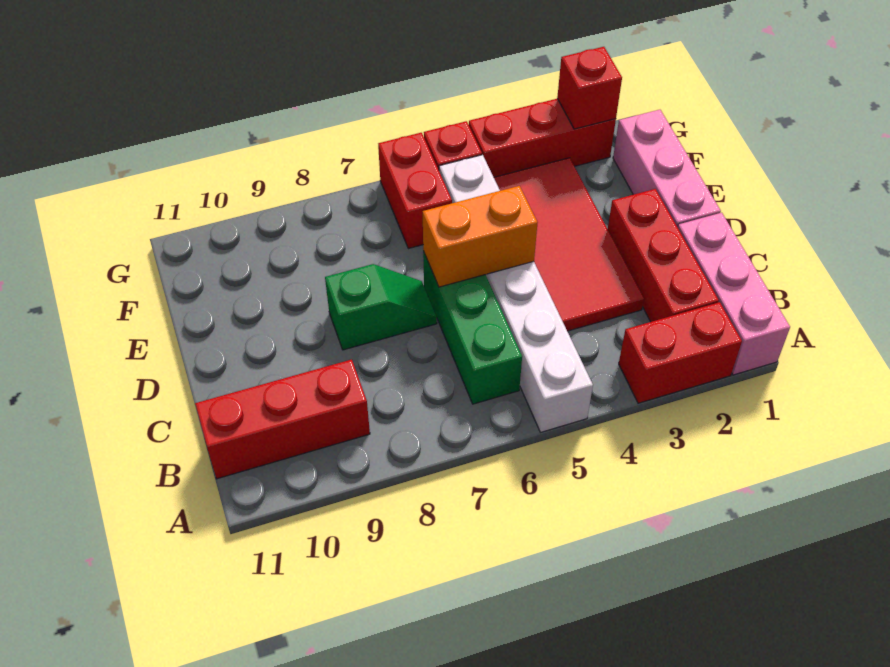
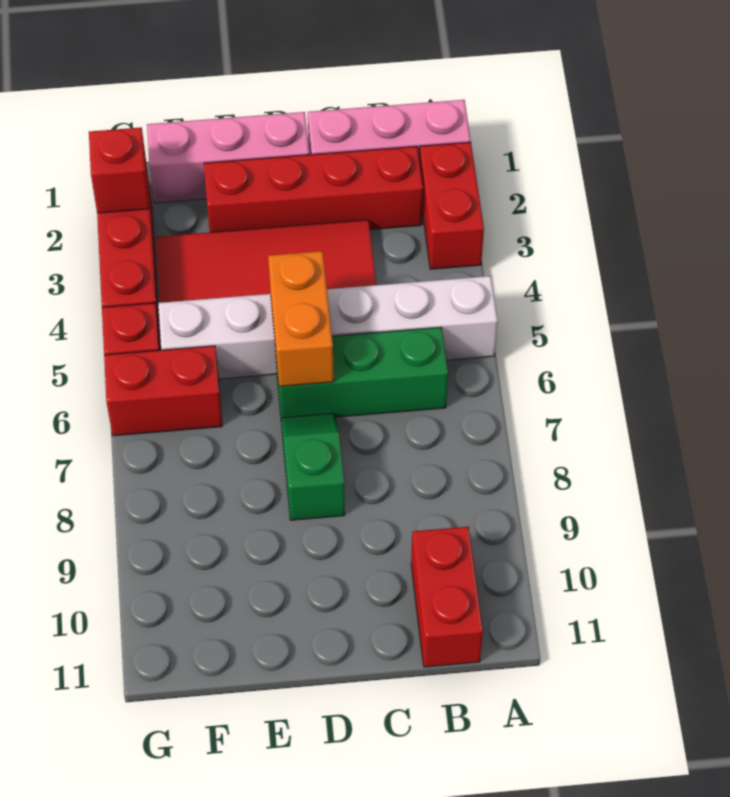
red brick B2:D2 level 1 -> red brick B2:E2 level 1
red brick B9:B11 level 1 -> red brick B10:B11 level 1

